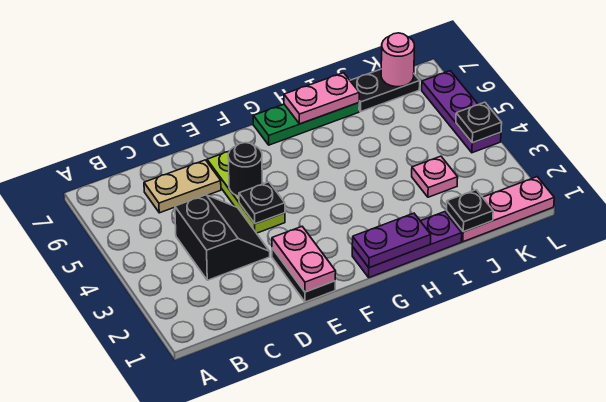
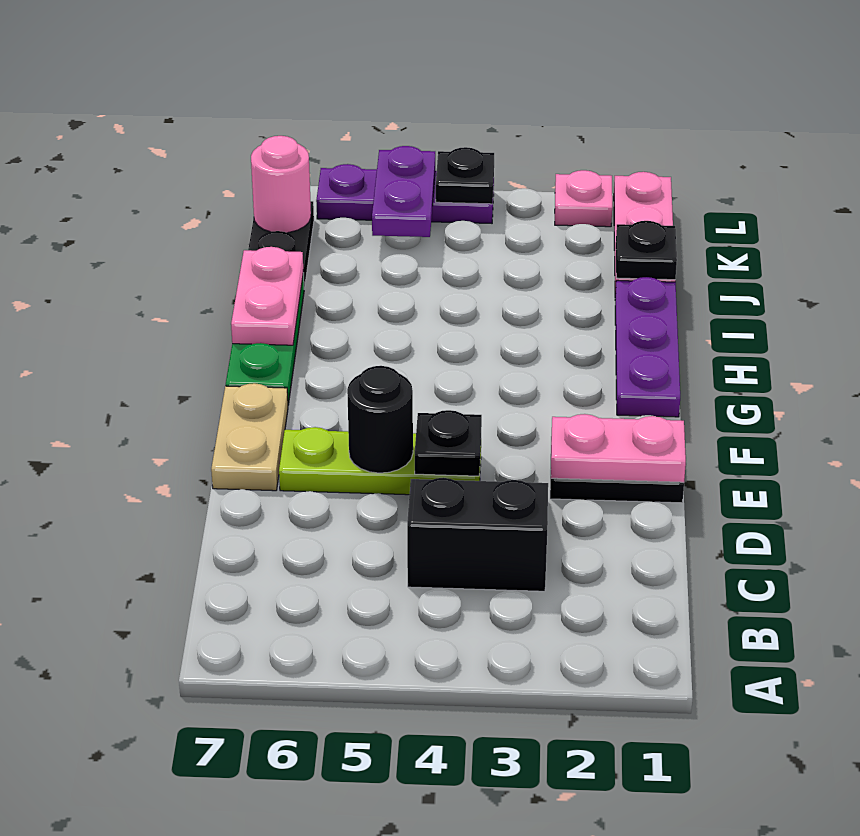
tan plate C6:D6 level 1 -> tan plate E7:F7 level 1
purple plate G1:H1 level 2 -> purple plate K5:L5 level 2
pink plate J3 level 1 -> pink plate L2 level 1

